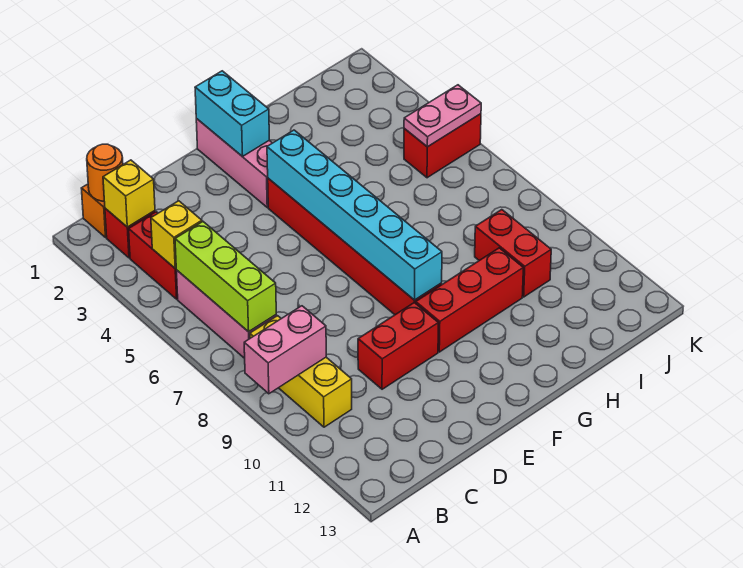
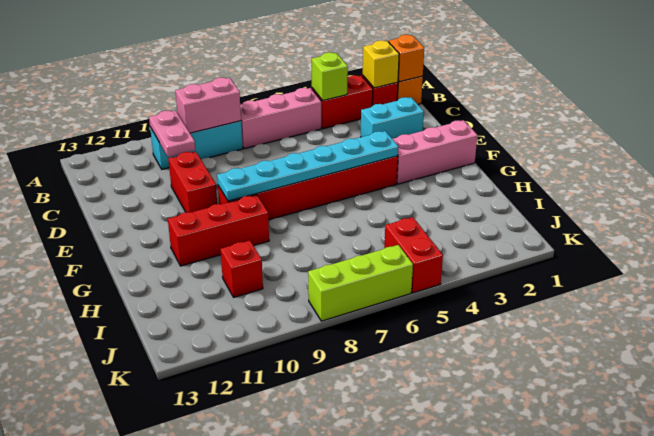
pink brick A9:B9 level 2 -> pink brick B8:B9 level 2
orange round brick B1 level 2 -> orange brick B1 level 2
yellow brick B4 level 2 -> lime brick B4 level 2
lime brick B5:B7 level 2 -> lime brick K6:K8 level 1
yellow brick B8:B10 level 1 -> cyan brick B8:B10 level 1
cyan brick F1:F2 level 2 -> cyan brick D2:D3 level 1
cyan brick F4:F9 level 2 -> cyan plate F4:F9 level 2
red brick F10:H10 level 1 -> red brick G9:G11 level 1
red brick I9:I10 level 1 -> red brick I10 level 1
pink plate J5:K5 level 2 -> pink plate B10:C10 level 2

